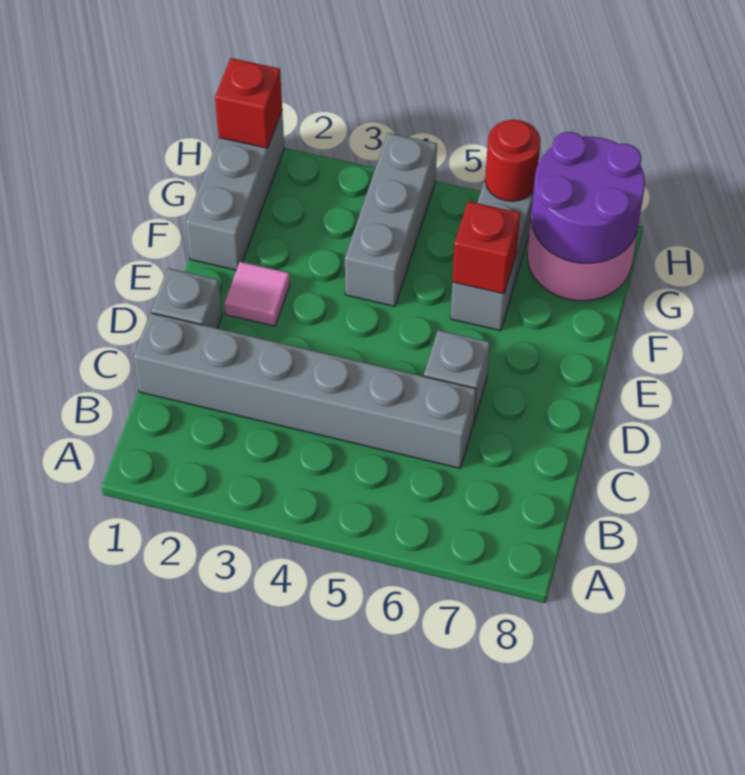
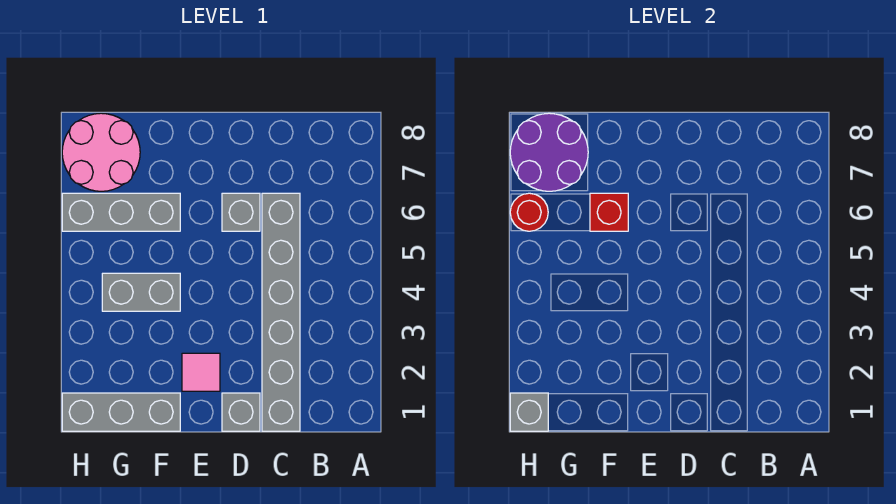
grey brick F4:H4 level 1 -> grey brick F4:G4 level 1
red brick H1 level 2 -> grey brick H1 level 2

